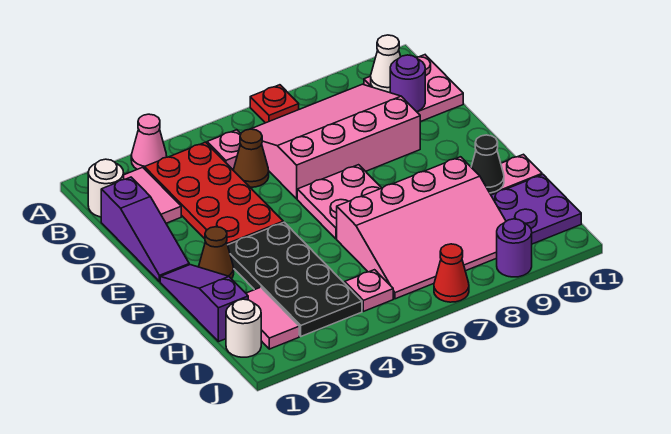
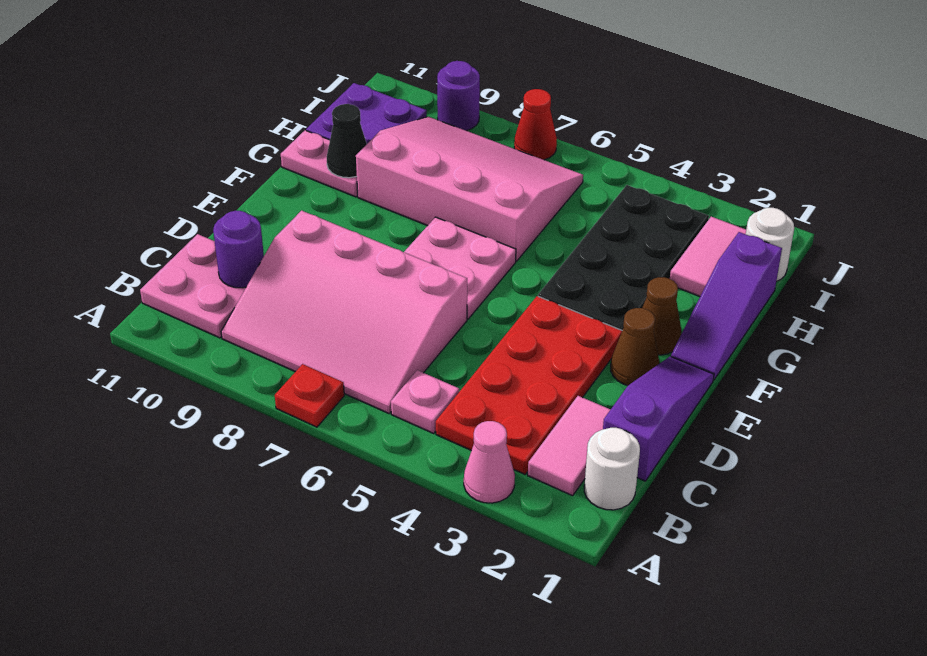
white cone B10 level 2 -> none
brown cone C5 level 1 -> brown cone E2 level 1
pink plate I5 level 1 -> none

